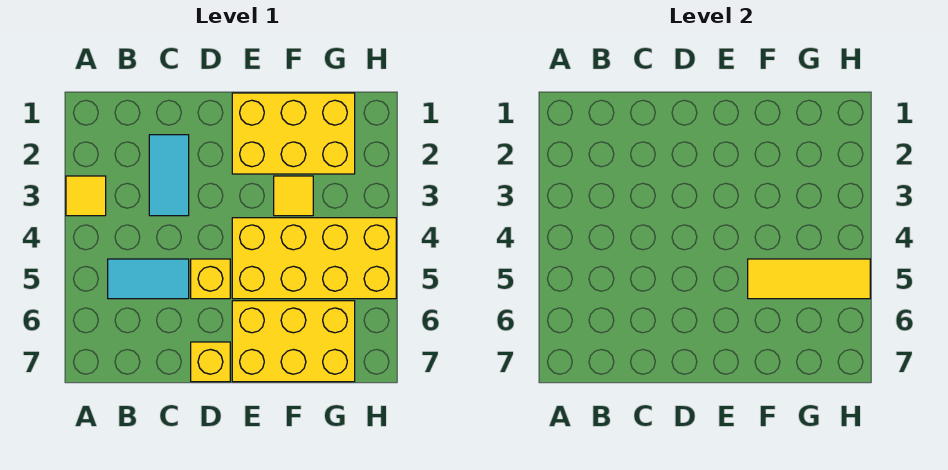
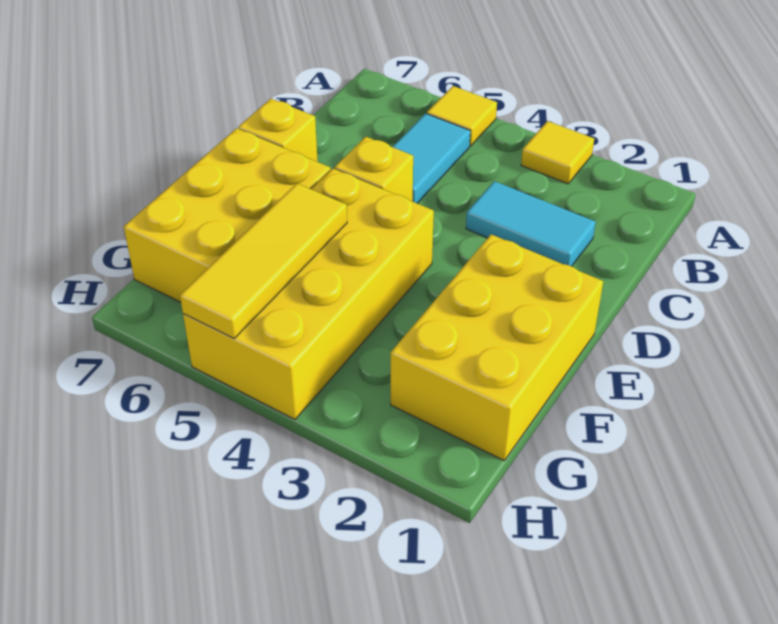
yellow tile F3 level 1 -> yellow tile A5 level 1

